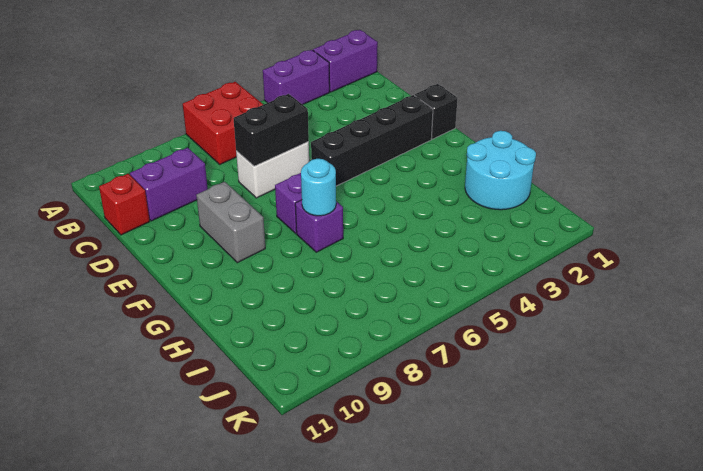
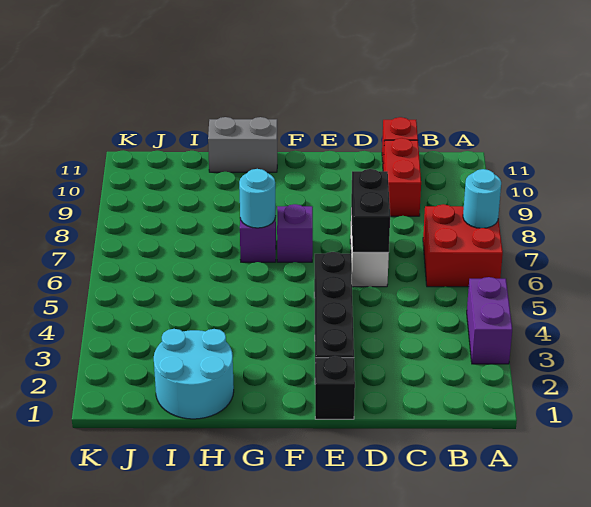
purple brick A1:A2 level 1 -> none
none -> cyan round brick A7 level 2
purple brick C9:C10 level 1 -> red brick C9:C10 level 1
grey brick E9:F9 level 1 -> grey brick G11:H11 level 1

